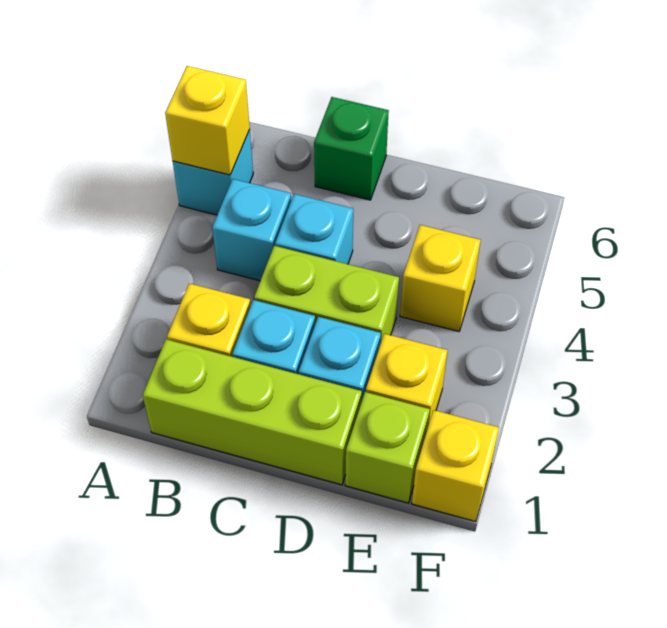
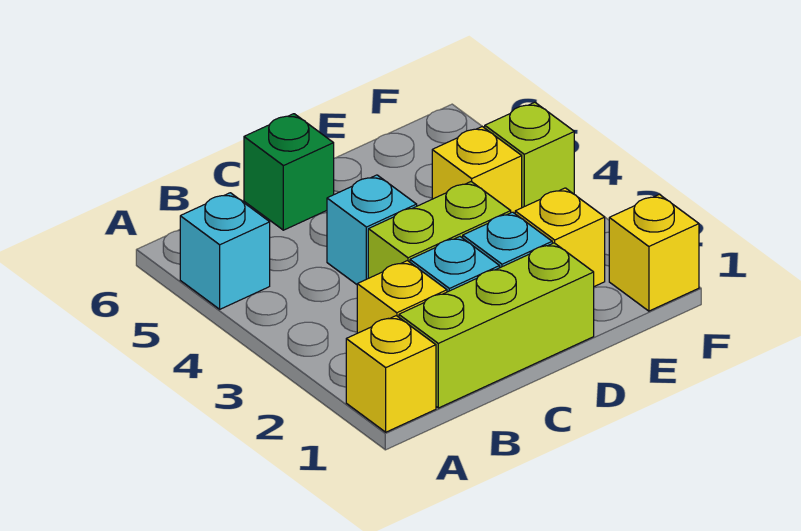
yellow brick A5 level 2 -> yellow brick A1 level 1
cyan brick B4 level 1 -> none
lime brick E1 level 1 -> lime brick F4 level 1

